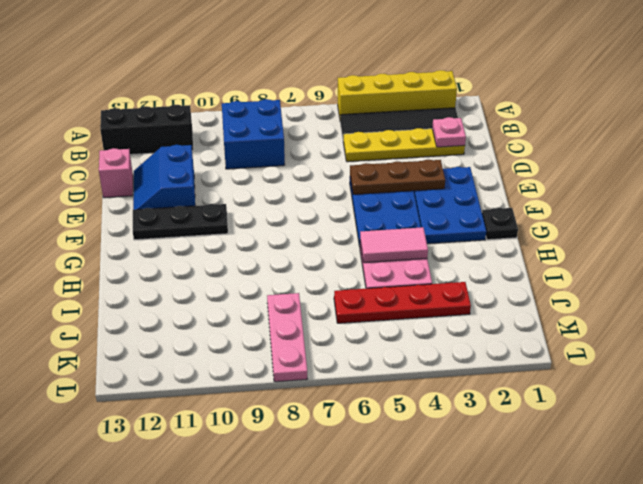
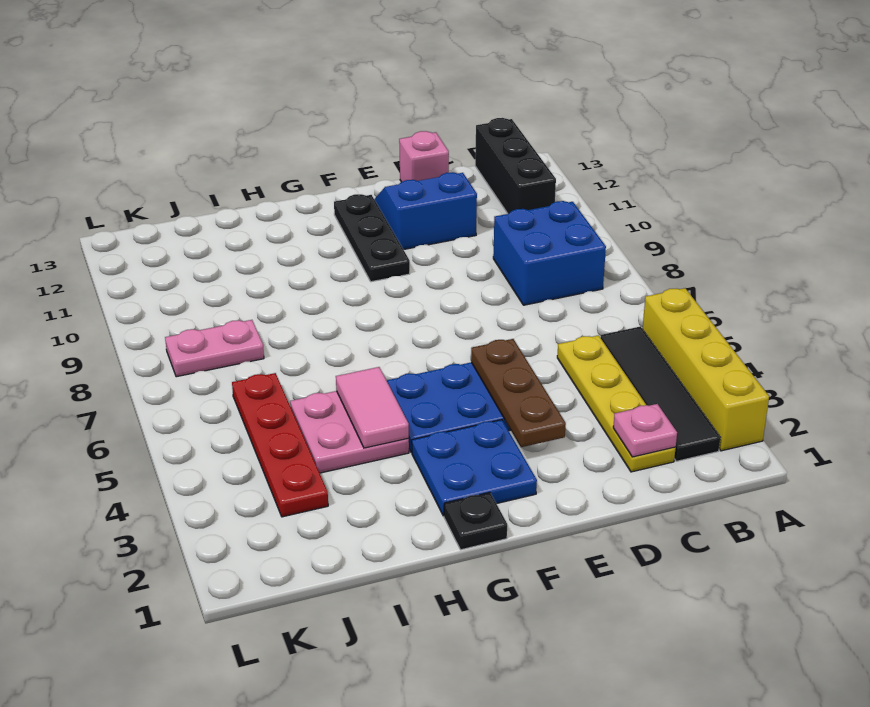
blue plate E2:G3 level 1 -> blue plate F2:G3 level 1
pink plate J8:L8 level 1 -> pink plate J8:K8 level 1

